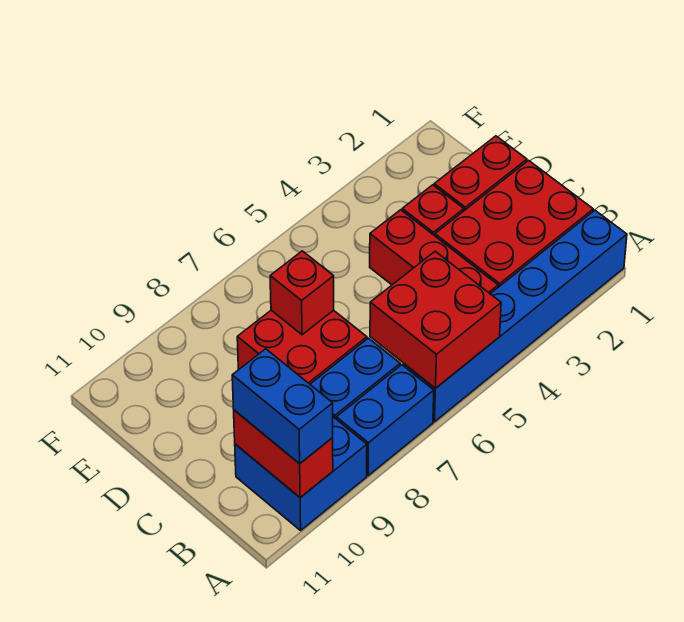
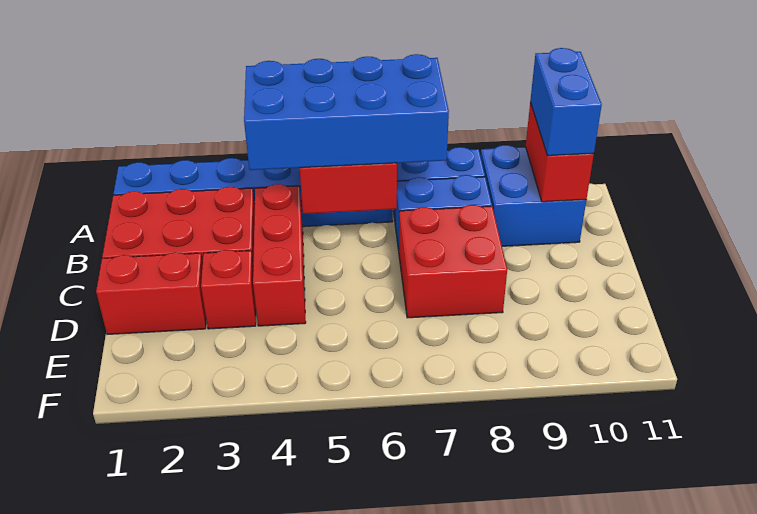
none -> blue brick A4:B7 level 3
red brick D7 level 2 -> none

